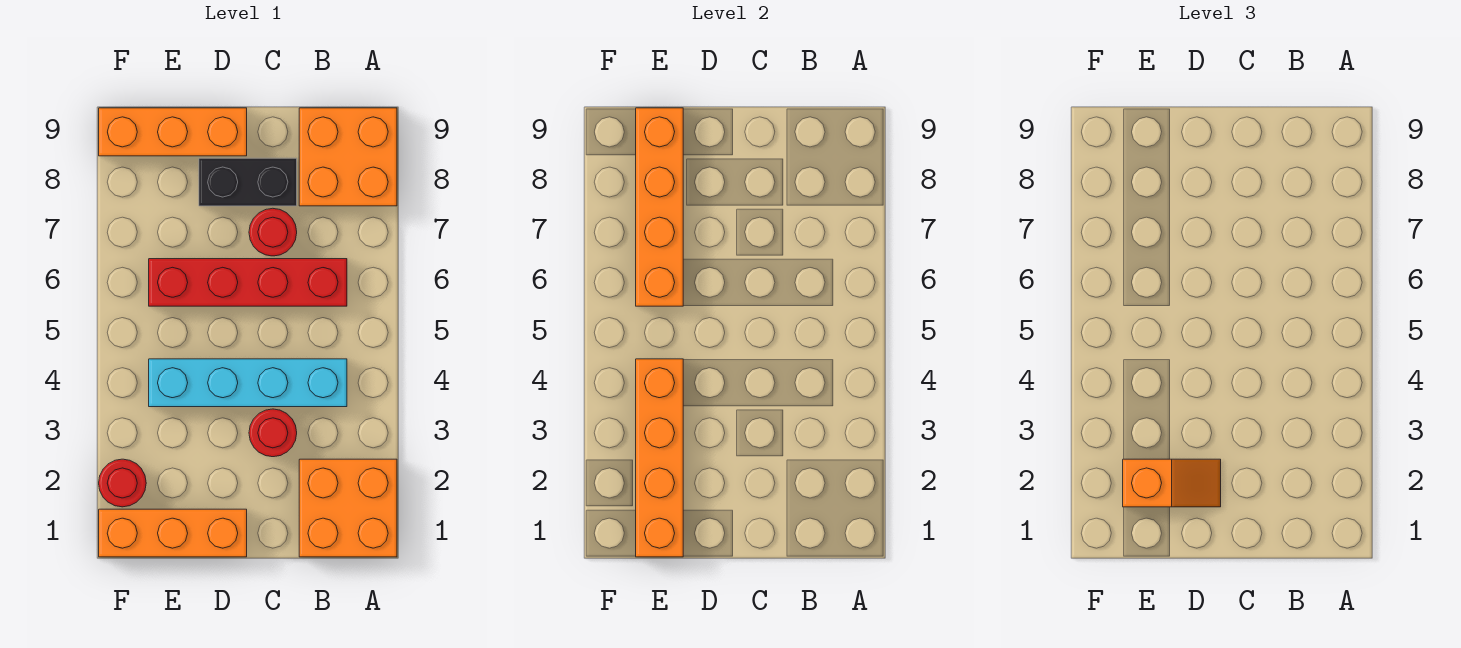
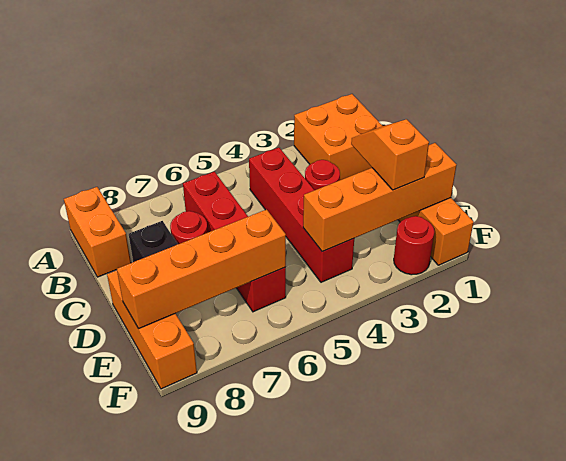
orange brick A8:B9 level 1 -> orange brick A9:B9 level 1
cyan brick B4:E4 level 1 -> red brick B4:E4 level 1

